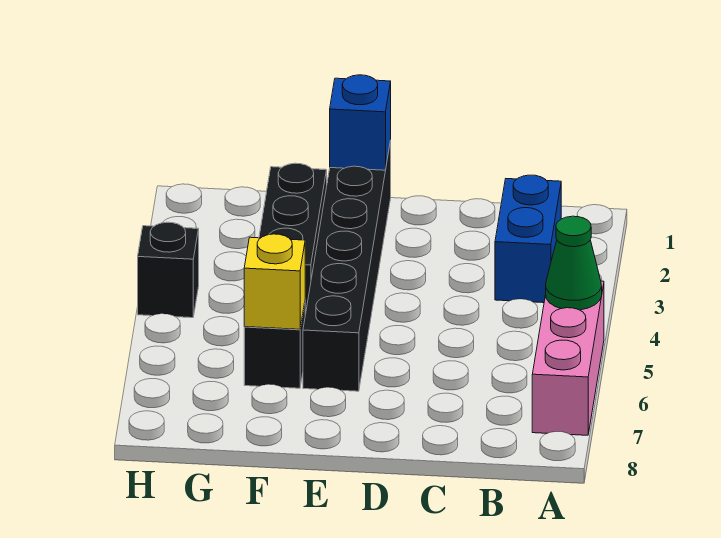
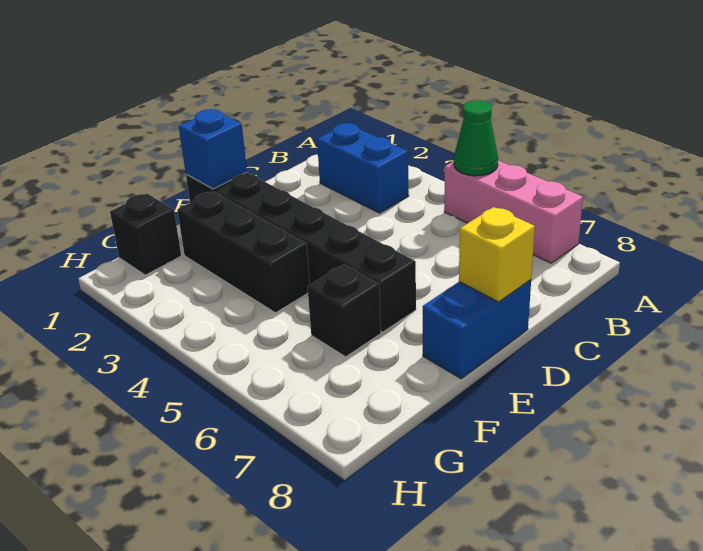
none -> blue brick D8:E8 level 1
yellow brick F6 level 2 -> yellow brick D8 level 2
black brick H4 level 1 -> black brick G1 level 1

